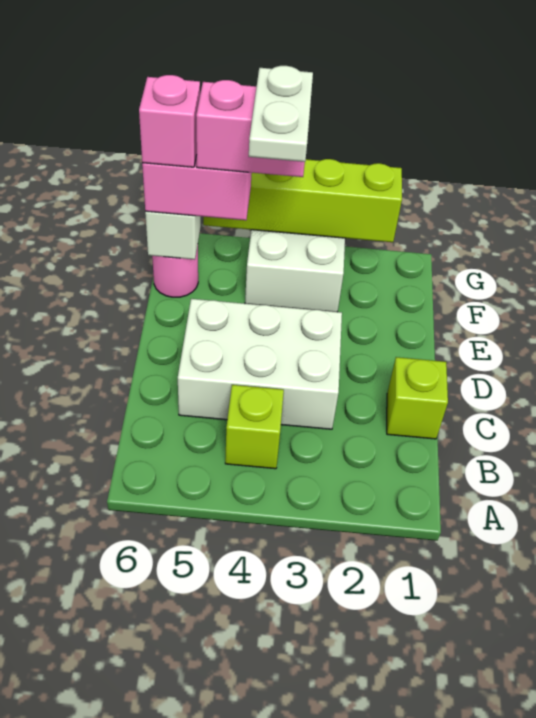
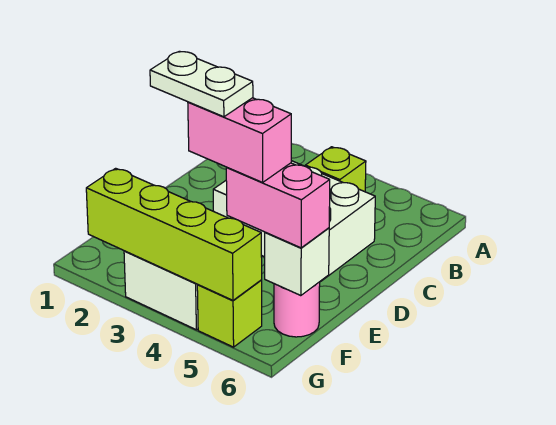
lime brick C1 level 1 -> lime brick G5 level 1
white plate E4:F4 level 5 -> white plate F3:F4 level 5
pink brick F6 level 4 -> none

